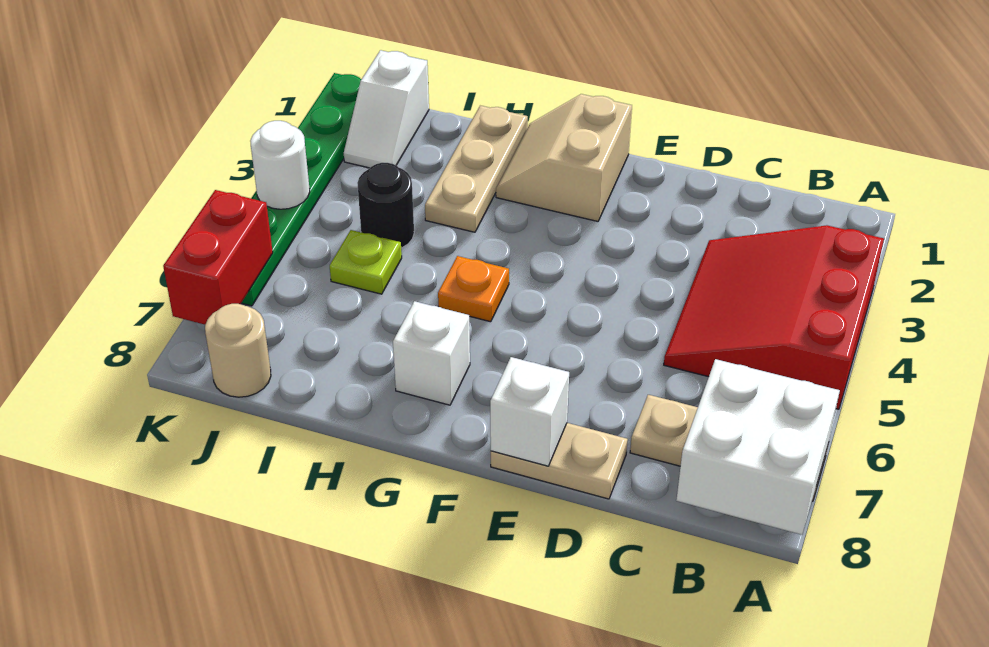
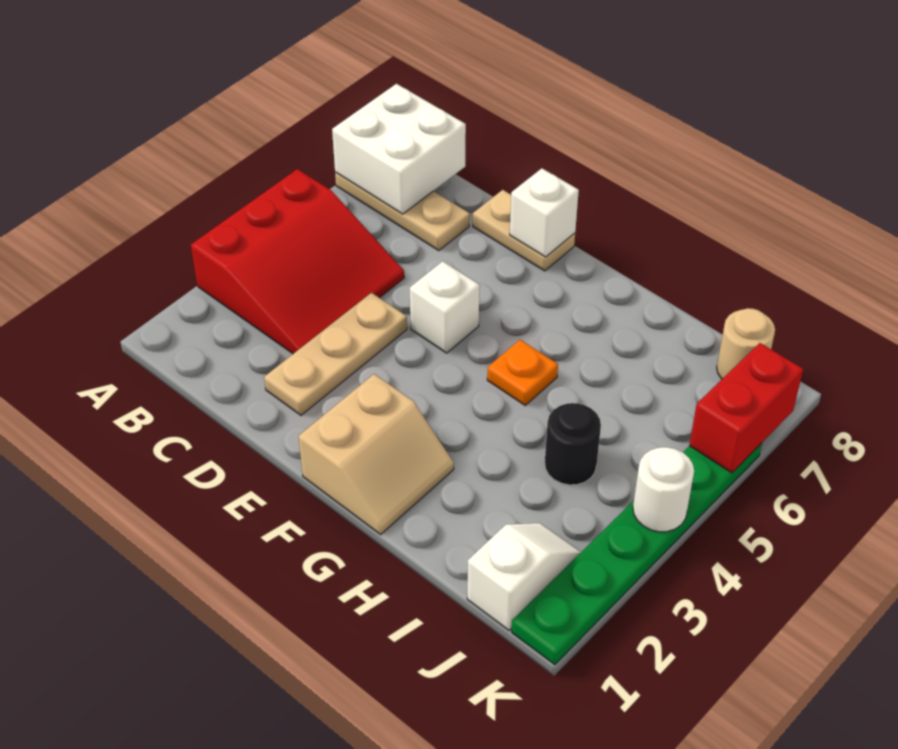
white brick G7 level 1 -> white brick E5 level 1
tan plate H1:H3 level 1 -> tan plate D2:D4 level 1
lime plate I5 level 1 -> none

